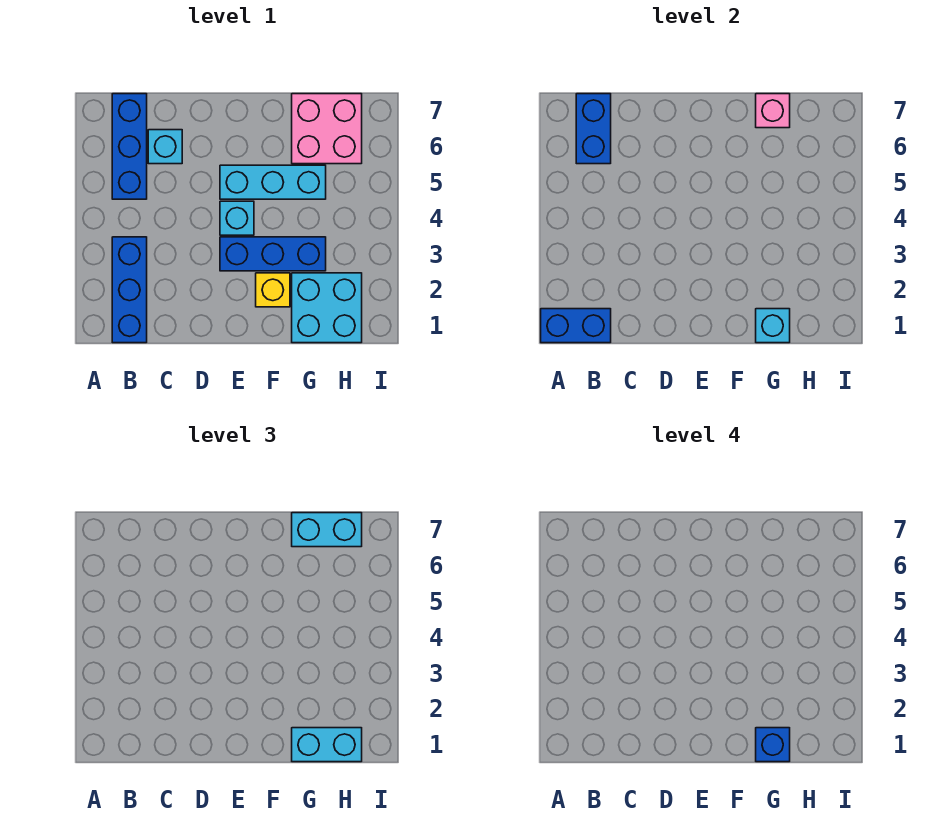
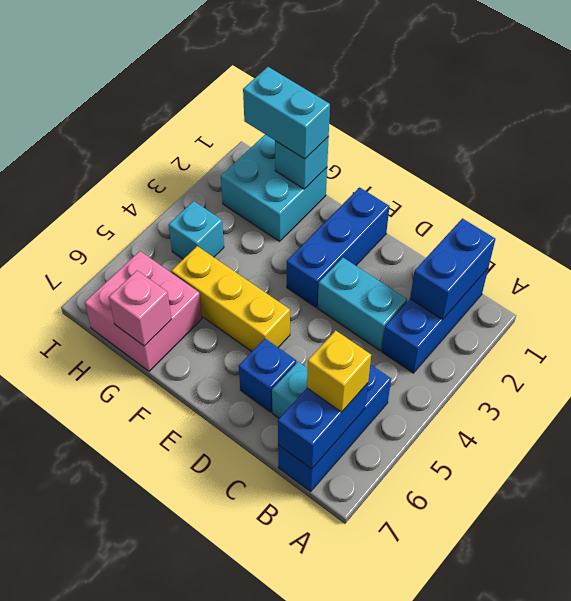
blue brick A1:B1 level 2 -> blue brick B1:B2 level 2
blue brick E3:G3 level 1 -> blue brick E1:E3 level 1
cyan brick E4 level 1 -> cyan brick H4 level 1
cyan brick E5:G5 level 1 -> yellow brick E5:G5 level 1
yellow brick F2 level 1 -> yellow brick B6 level 3
blue brick G1 level 4 -> blue brick D6 level 1
cyan brick G7:H7 level 3 -> cyan brick C3:D3 level 1

